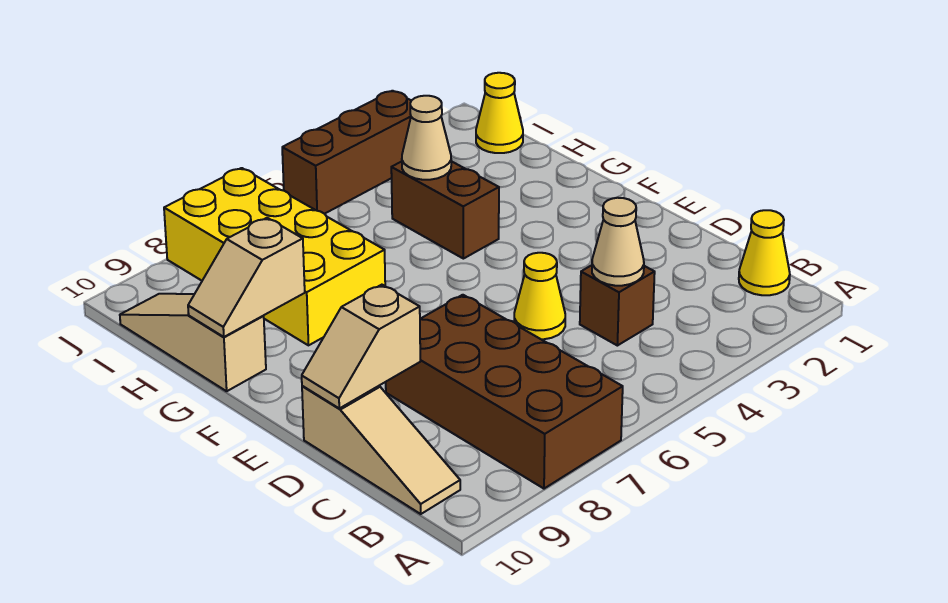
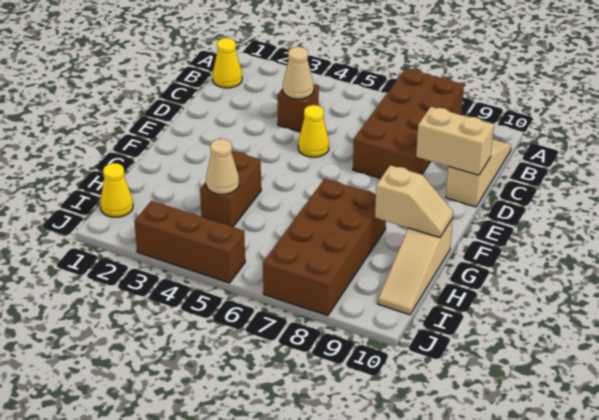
tan slope D9:D10 level 2 top 9 -> tan brick D9:D10 level 2
yellow brick G7:J8 level 1 -> brown brick G7:J8 level 1

